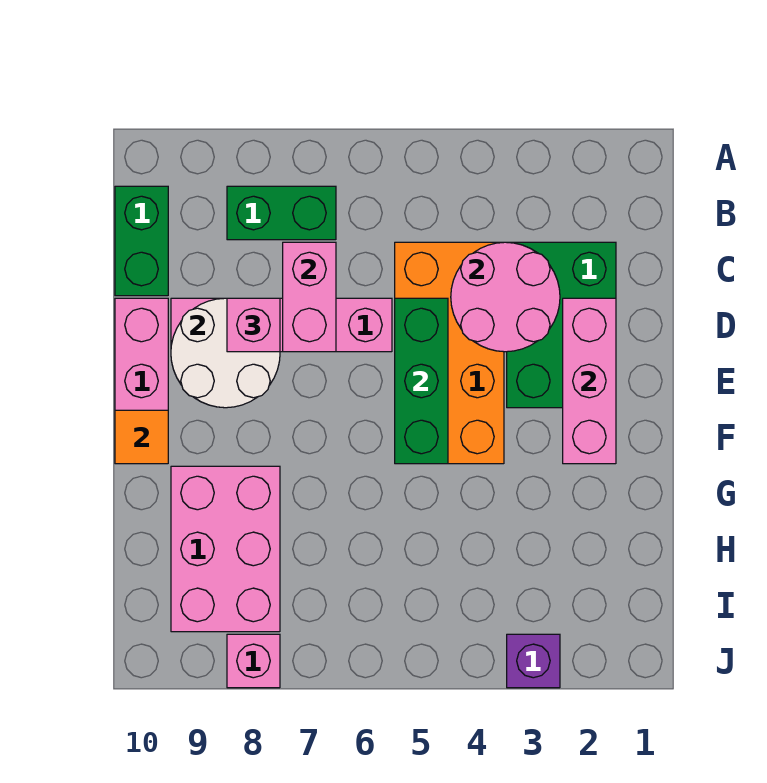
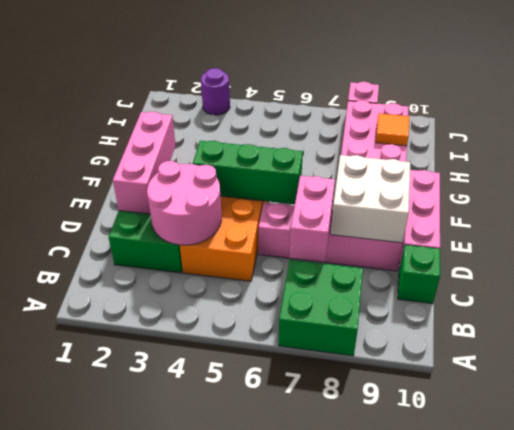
green brick B7:B8 level 1 -> green brick A7:B8 level 1
green brick B10:C10 level 1 -> green brick C10 level 1
green brick D5:F5 level 2 -> green brick E4:E6 level 2
white round brick D8:E9 level 2 -> white brick D8:E9 level 2
pink brick D8 level 3 -> none
orange tile F10 level 2 -> orange tile H9 level 2
purple brick J3 level 1 -> purple round brick J3 level 1

